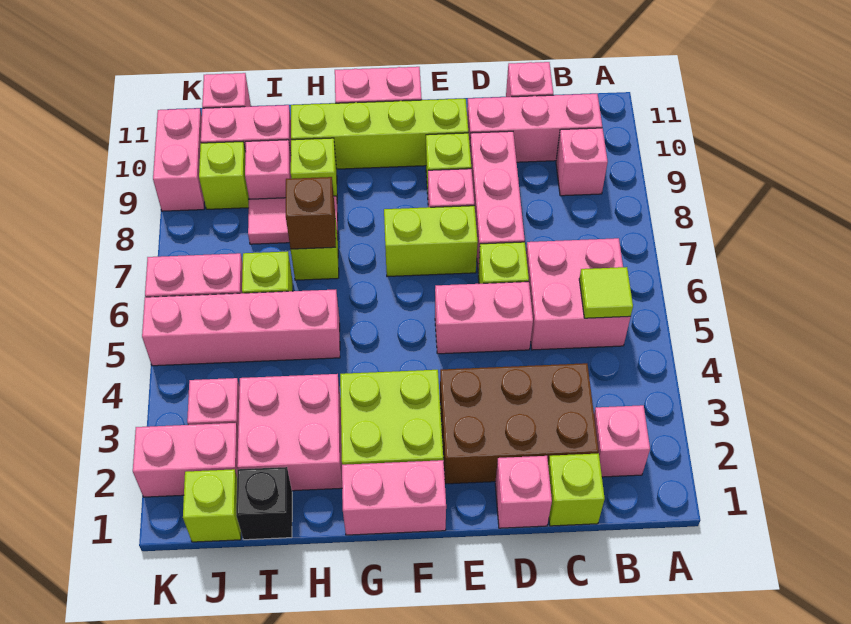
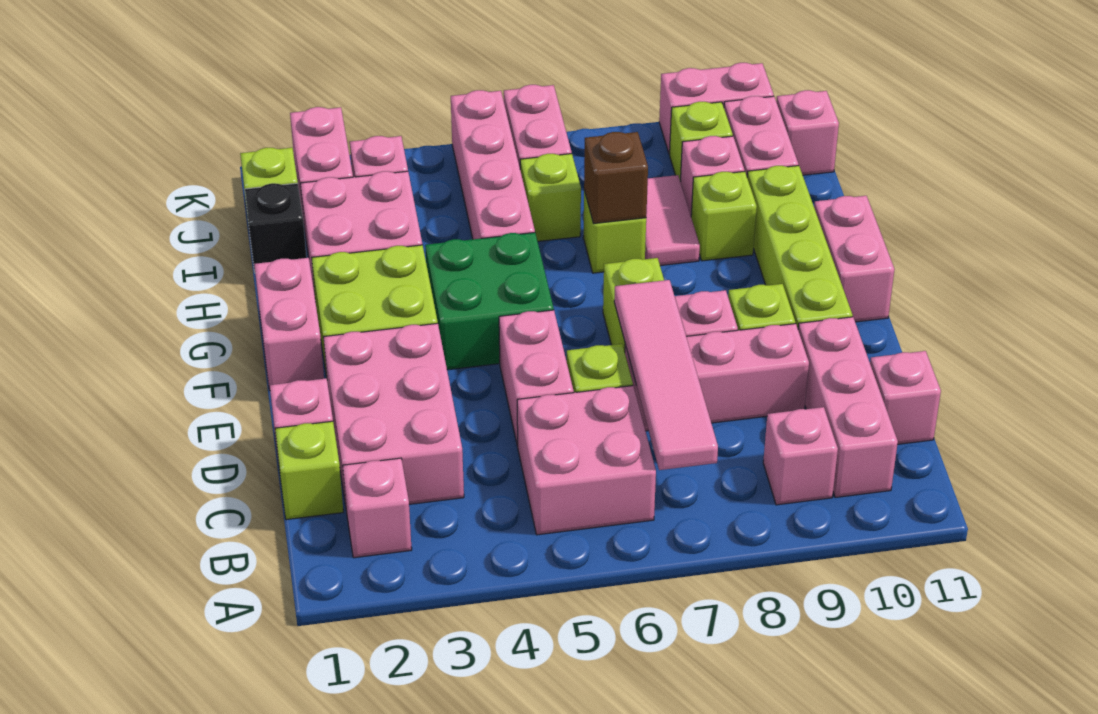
lime tile B5 level 2 -> none
none -> pink tile B7:E7 level 2
brown brick C2:E3 level 1 -> pink brick C2:E3 level 1
none -> green brick F4:G5 level 1

